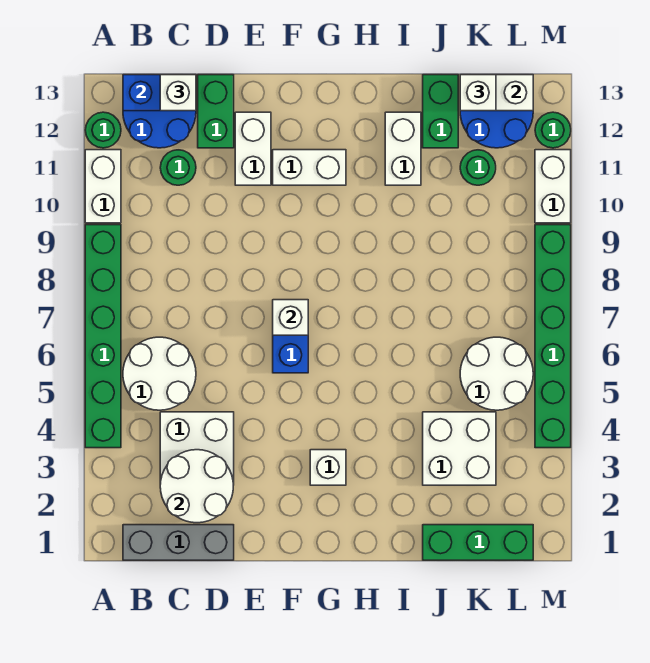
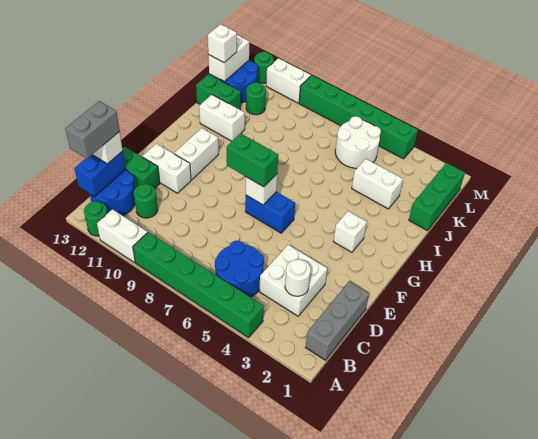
white round brick B5:C6 level 1 -> blue round brick B5:C6 level 1
none -> grey brick B13:C13 level 4
white round brick C2:D3 level 2 -> white round brick C3 level 2
none -> green brick F7:F8 level 3
white brick J3:K4 level 1 -> white brick J3:J4 level 1

